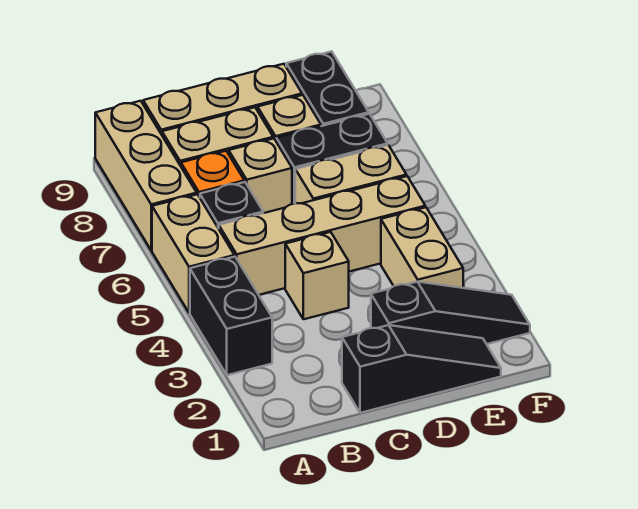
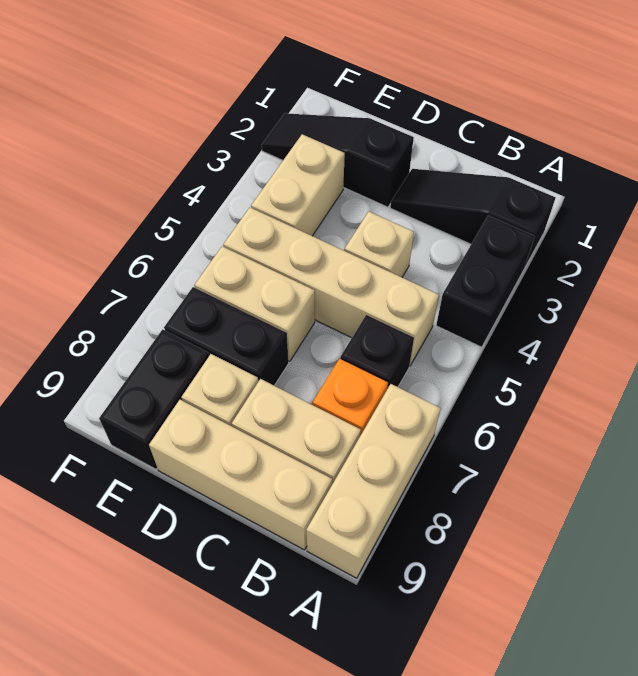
tan brick A5:A6 level 1 -> none
black slope C1:E1 level 1 top C -> black slope A2:C2 level 1 top A
tan brick C7 level 1 -> none

